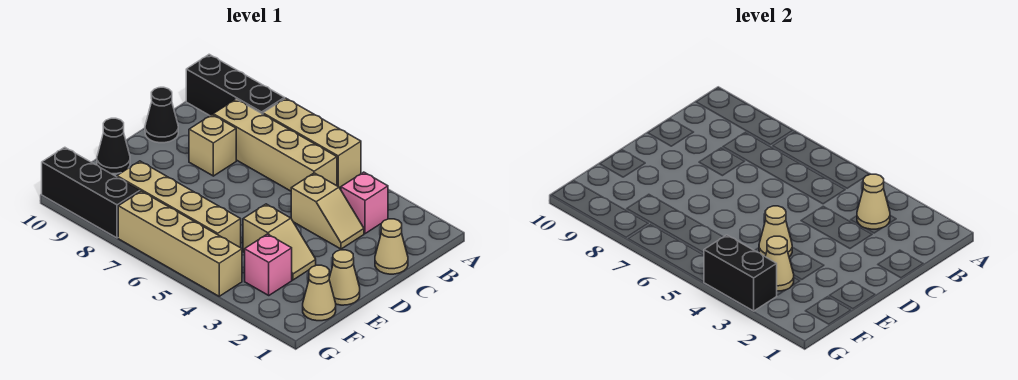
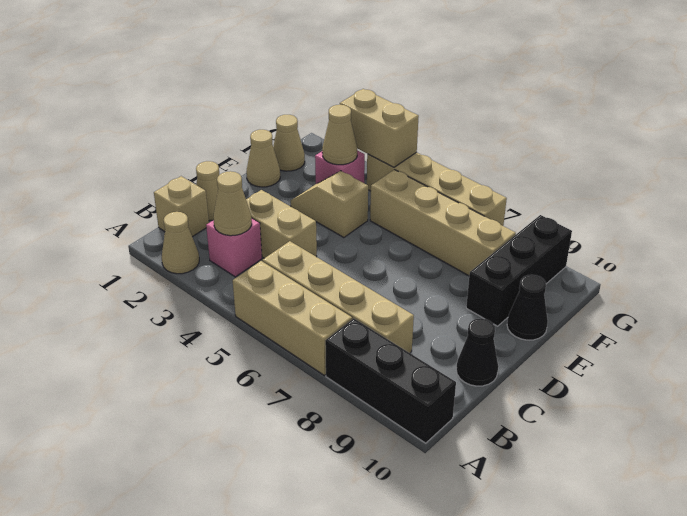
tan slope C3:C4 level 1 top 4 -> tan brick C3:C4 level 1
tan brick C8 level 1 -> tan brick B1 level 1
tan cone E4 level 2 -> tan cone A2 level 1
black brick G3:G4 level 2 -> tan brick G3:G4 level 2
black brick G8:G10 level 1 -> black brick E9:G9 level 1

